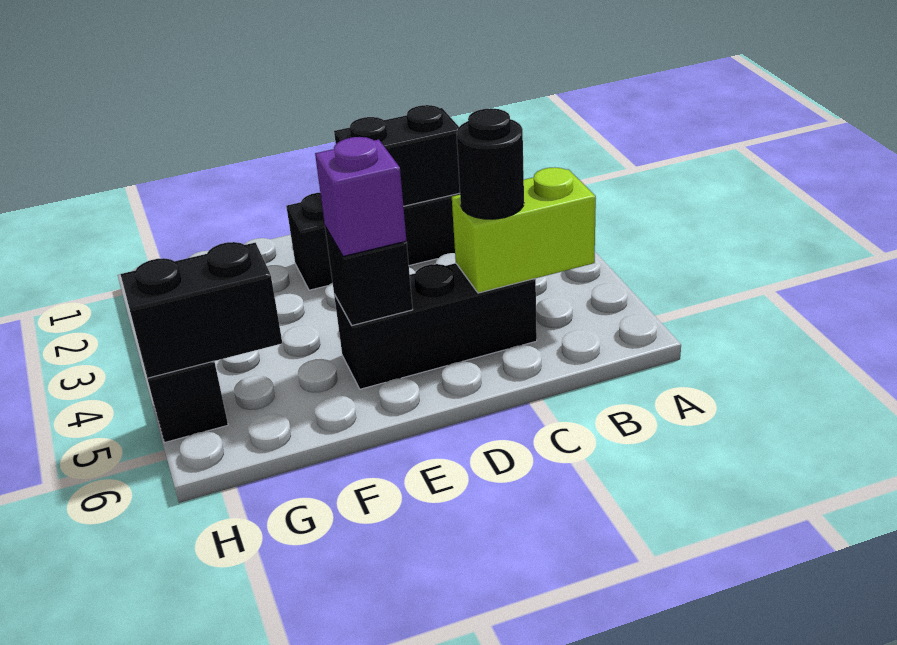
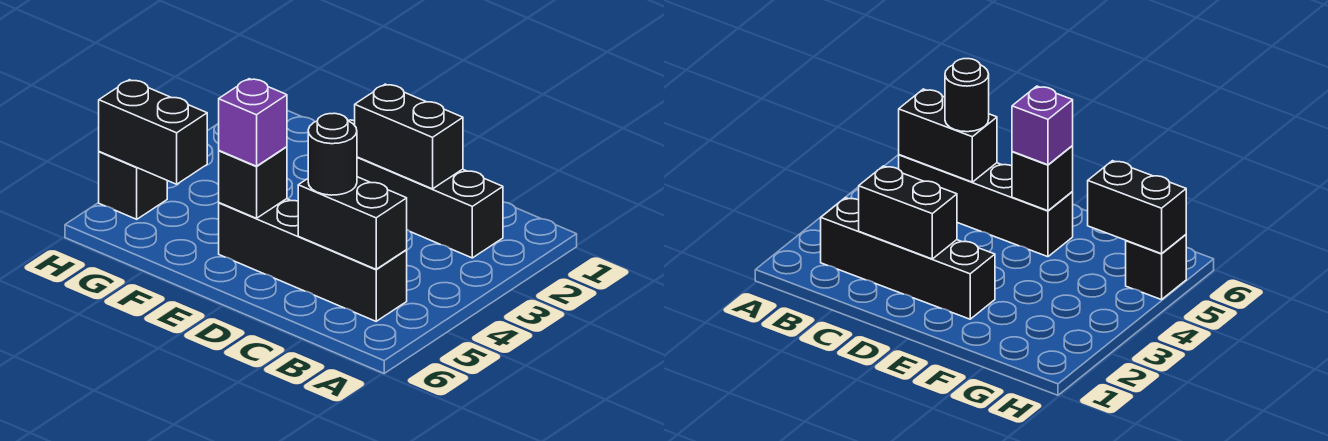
lime brick B5:C5 level 2 -> black brick B5:C5 level 2
black brick C5:E5 level 1 -> black brick B5:E5 level 1

